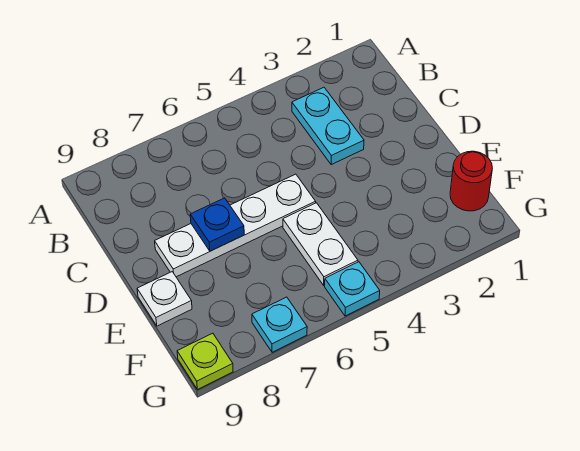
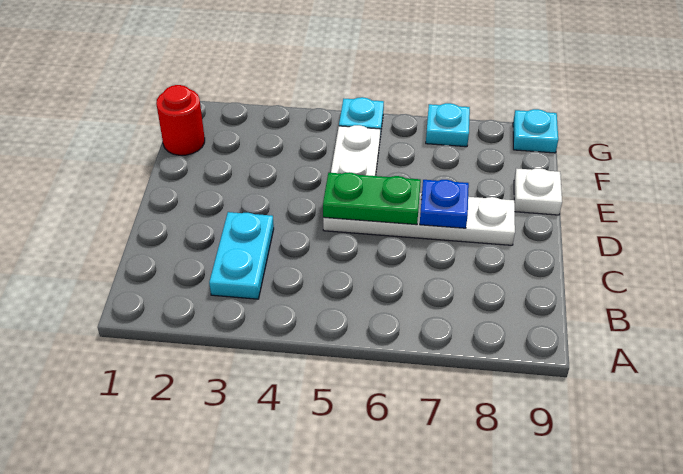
none -> green plate D5:D6 level 2
lime plate G9 level 1 -> cyan plate G9 level 1

